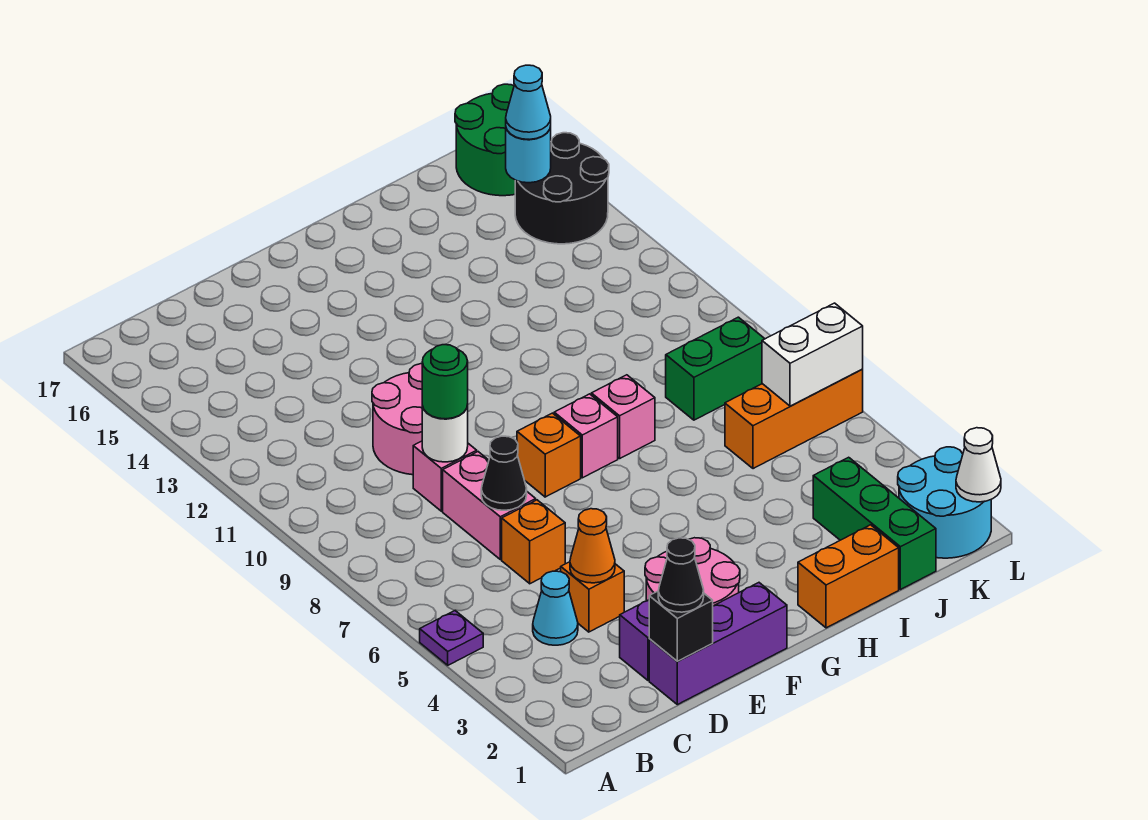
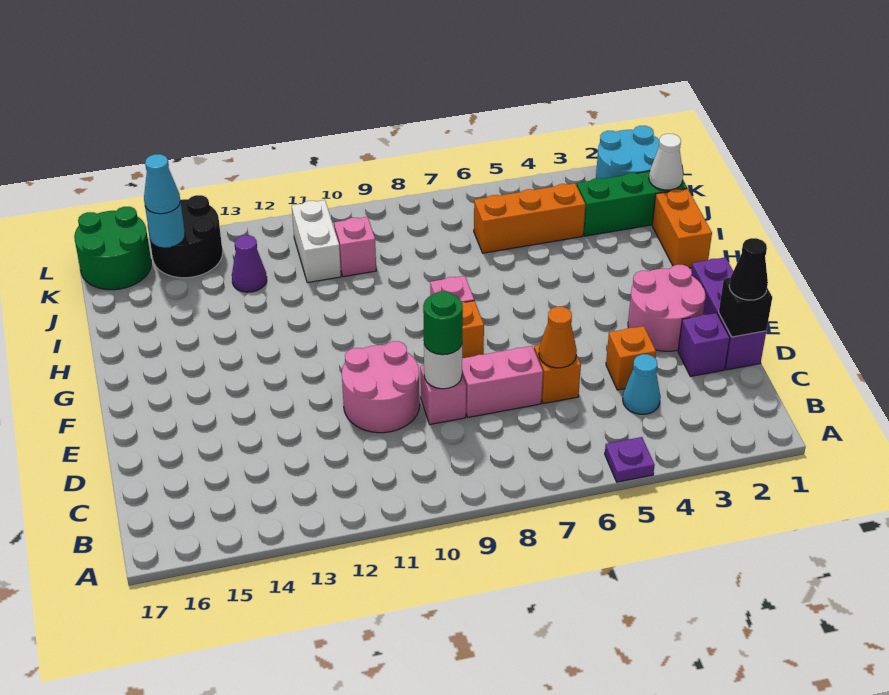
orange cone D4 level 2 -> orange cone D6 level 2
black cone D7 level 2 -> none
pink brick H8 level 1 -> pink brick J10 level 1
orange brick J6:L6 level 1 -> orange brick J4:J6 level 1
green brick J8:K8 level 1 -> none
none -> purple cone J13 level 1
white brick K6:L6 level 2 -> white brick J11:K11 level 1
white cone L1 level 2 -> white cone J1 level 2

